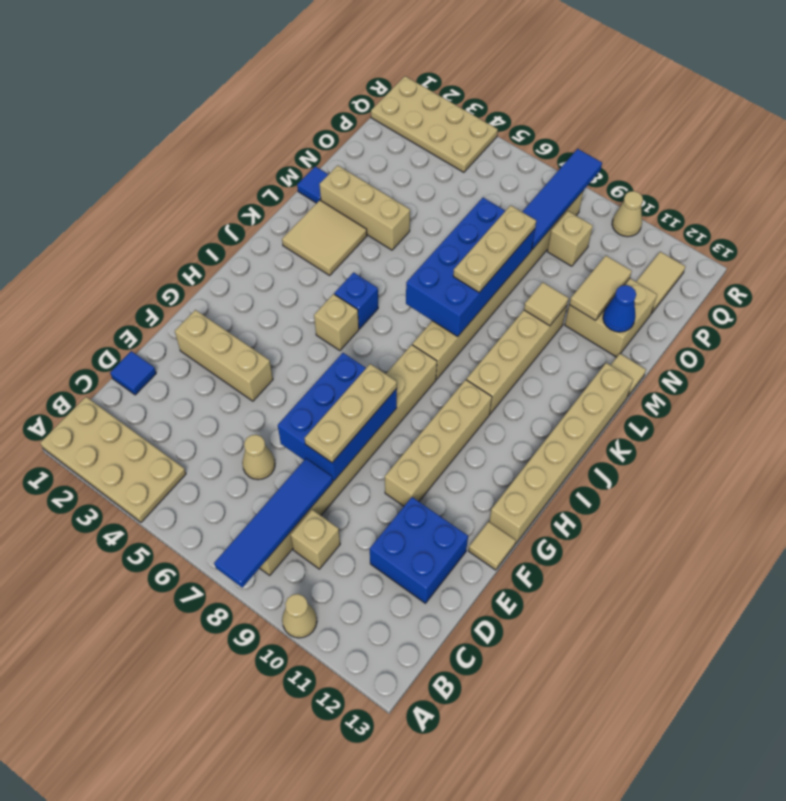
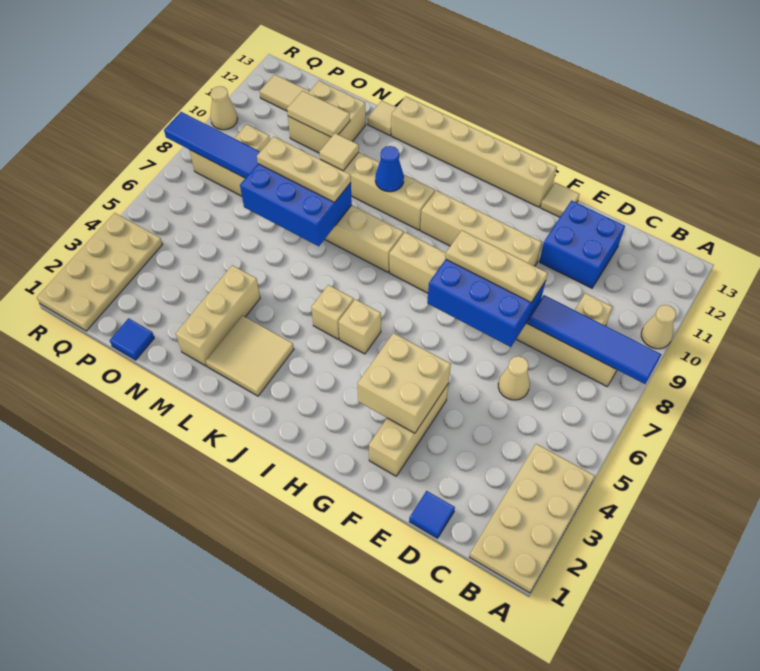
none -> tan brick F3:G4 level 2
blue brick J5 level 1 -> tan brick J5 level 1
blue brick K7:N8 level 2 -> blue brick L7:N8 level 2
blue tile M1 level 1 -> blue tile O1 level 1
blue cone N12 level 2 -> blue cone K10 level 2

